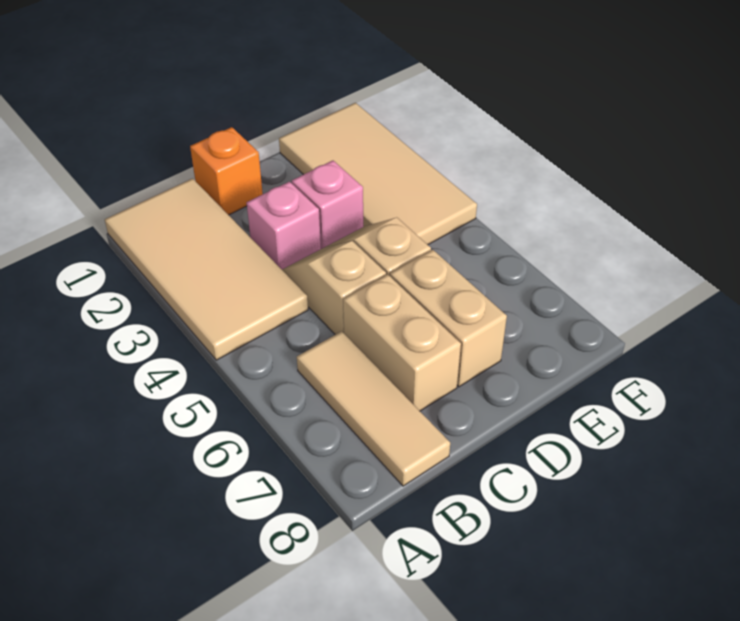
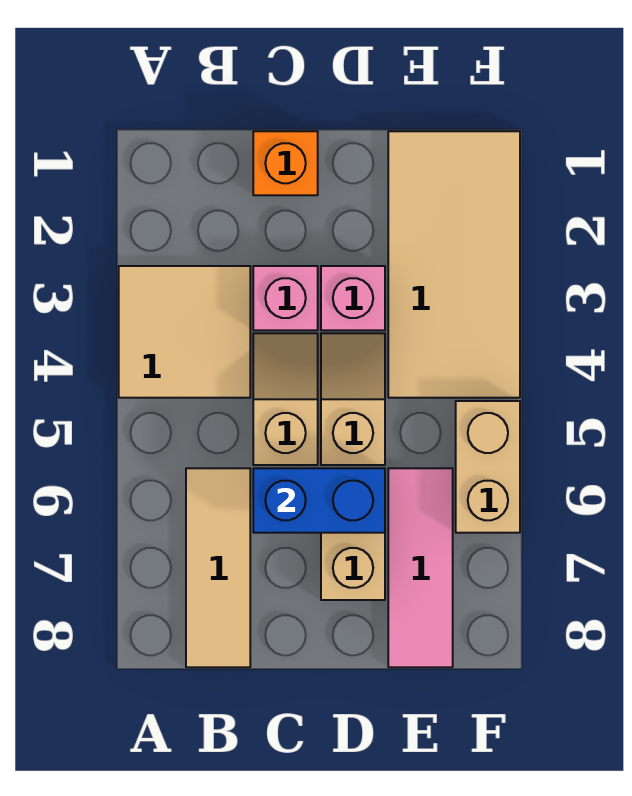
tan tile A1:B4 level 1 -> tan tile A3:B4 level 1
tan brick C6:C7 level 1 -> tan brick F5:F6 level 1
none -> blue brick C6:D6 level 2
none -> pink tile E6:E8 level 1

